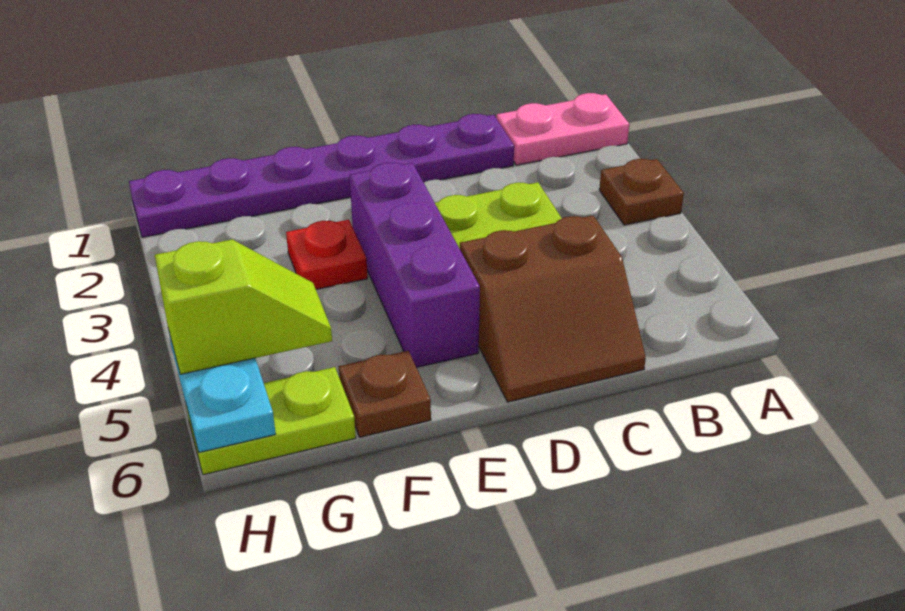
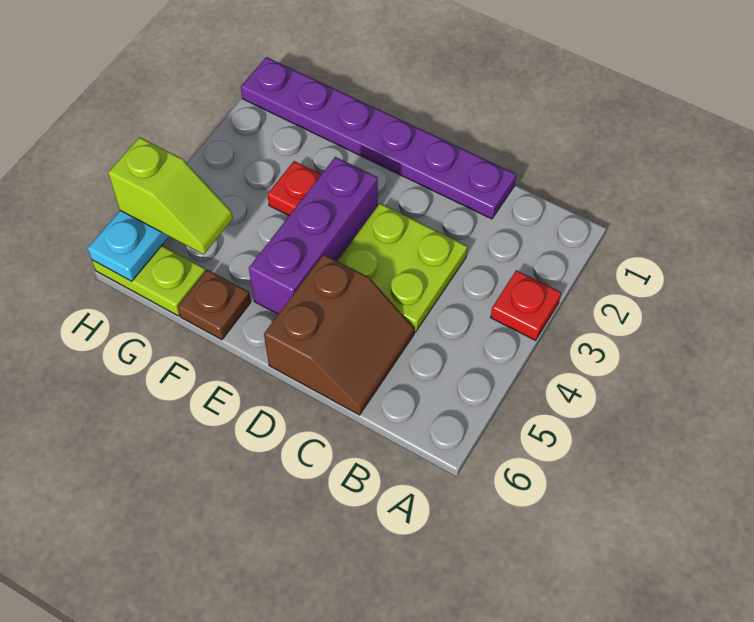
pink plate A1:B1 level 1 -> none
brown plate A3 level 1 -> red plate A3 level 1
brown slope C5:D6 level 1 top 5 -> brown slope C5:D6 level 1 top D

